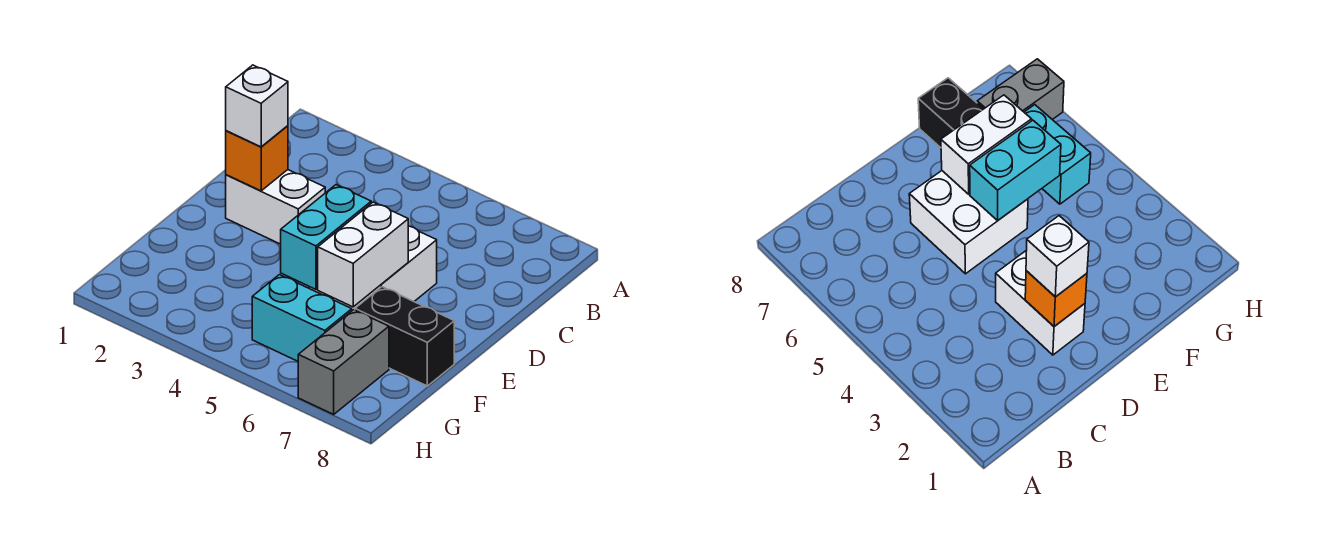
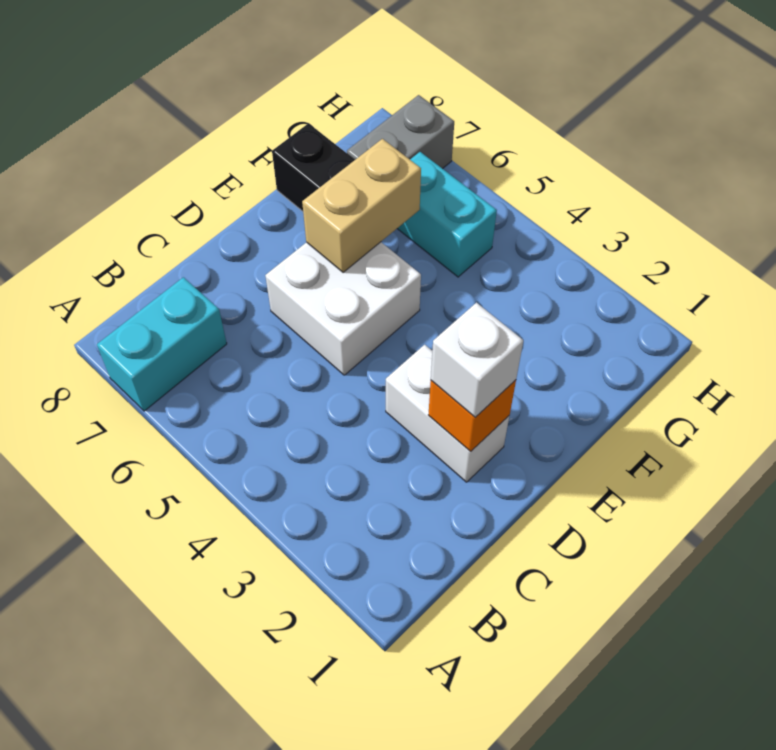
cyan brick E5:F5 level 2 -> cyan brick A7:B7 level 1
white brick E6:F6 level 2 -> tan brick E6:F6 level 2

